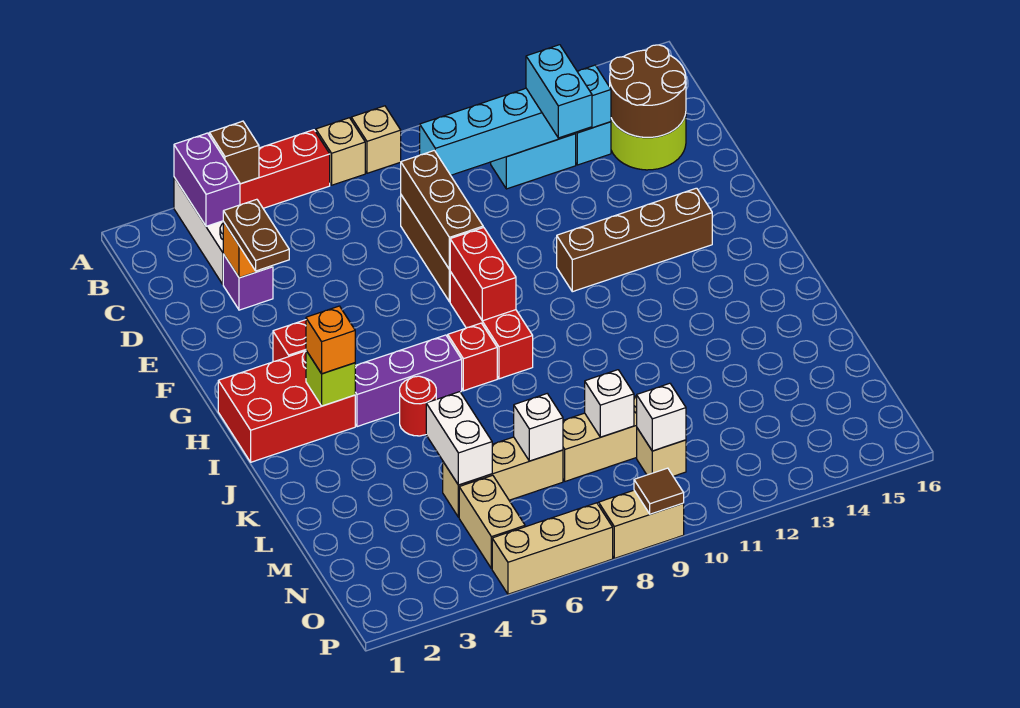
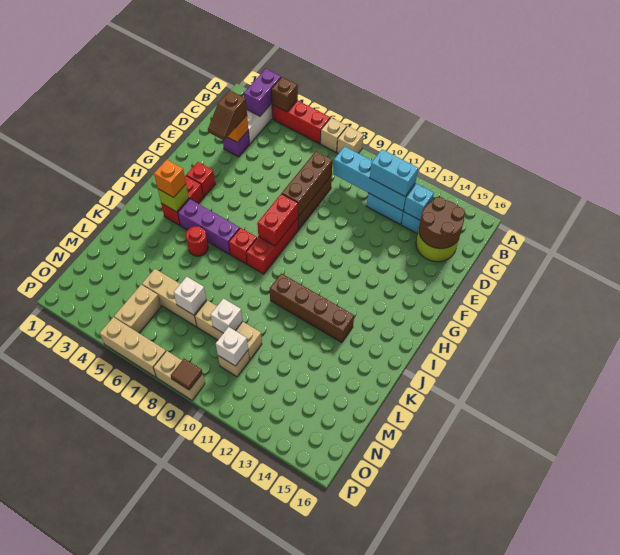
cyan brick C12:D12 level 3 -> cyan brick C11:C12 level 3
brown plate D3:E3 level 3 -> brown slope D3:E3 level 3 top D
brown brick G11:G14 level 1 -> brown brick J10:J13 level 1
red brick H1:I3 level 1 -> red brick H3:I3 level 1
white brick L5:M5 level 2 -> none

